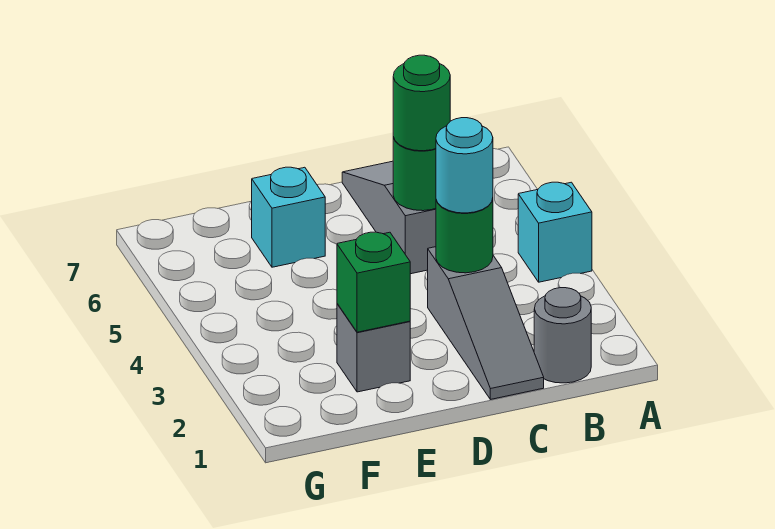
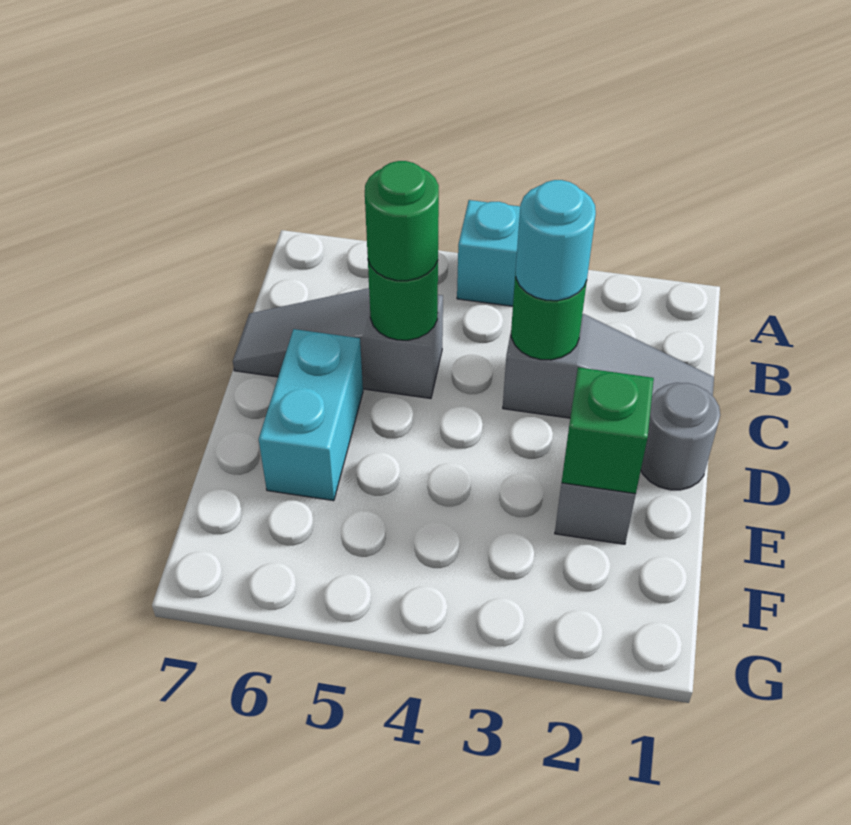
grey round brick B1 level 1 -> grey round brick D1 level 1
cyan brick E6 level 1 -> cyan brick D6:E6 level 1

